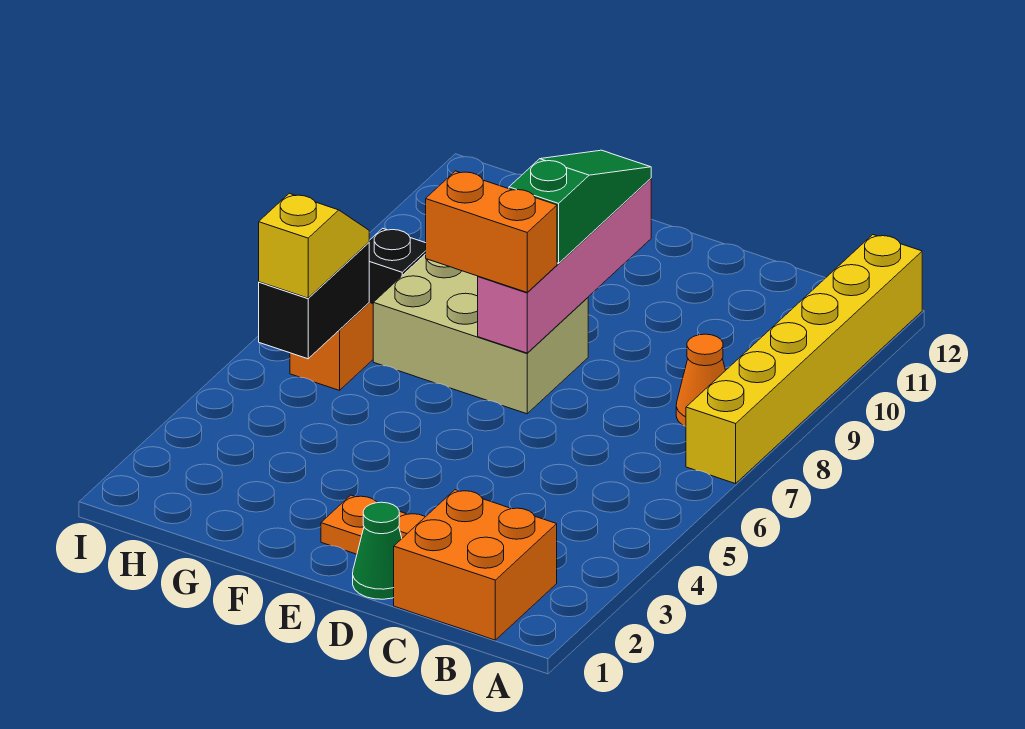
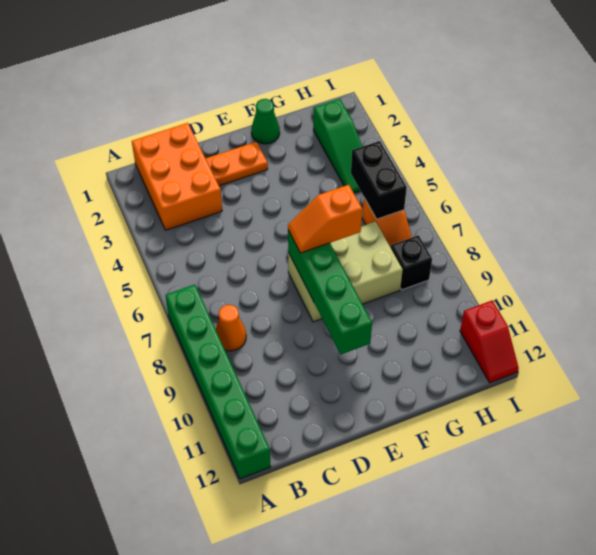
yellow brick A7:A12 level 1 -> green brick A7:A12 level 1
orange brick B1:C2 level 1 -> orange brick B1:C3 level 1
green cone D1 level 1 -> green cone F1 level 1
pink brick E7:E10 level 2 -> green brick E7:E10 level 2
orange brick E7:F7 level 3 -> orange slope E7:F7 level 3 top F
green slope E8:E10 level 3 top 8 -> green slope H2:H4 level 1 top 2
yellow slope H5:H6 level 3 top 5 -> none
none -> red slope I11:I12 level 1 top 11

